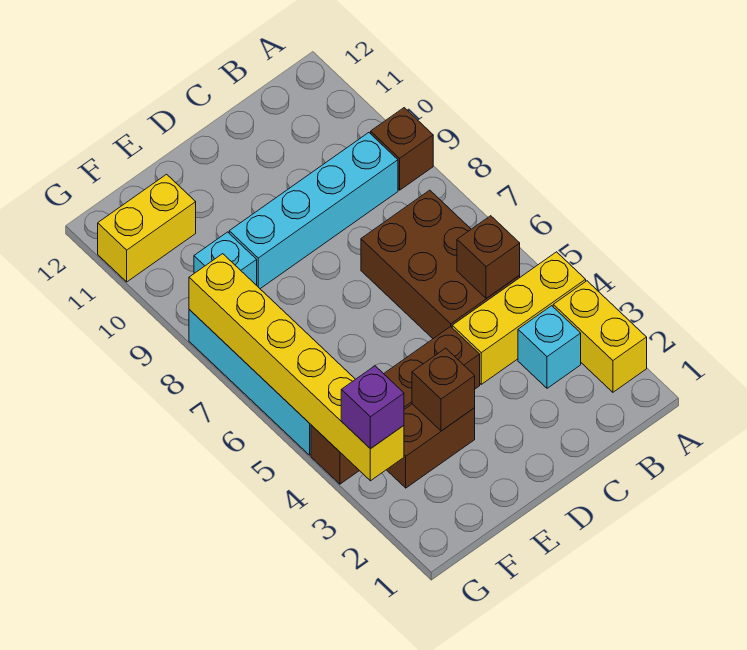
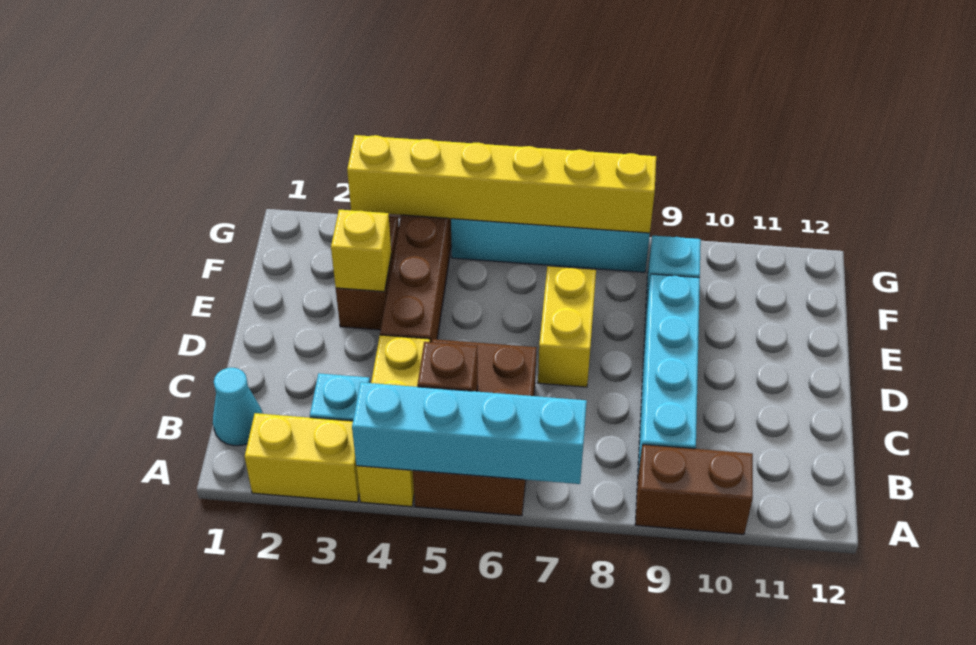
none -> cyan brick A4:A7 level 2
brown brick A9 level 1 -> brown brick A9:A10 level 1
none -> cyan cone B1 level 1
brown brick B5:C7 level 1 -> brown brick A5:C6 level 1
brown brick E3 level 2 -> yellow brick E3 level 2
yellow brick F11:G11 level 1 -> yellow brick D7:E7 level 1
purple brick G3 level 3 -> none

